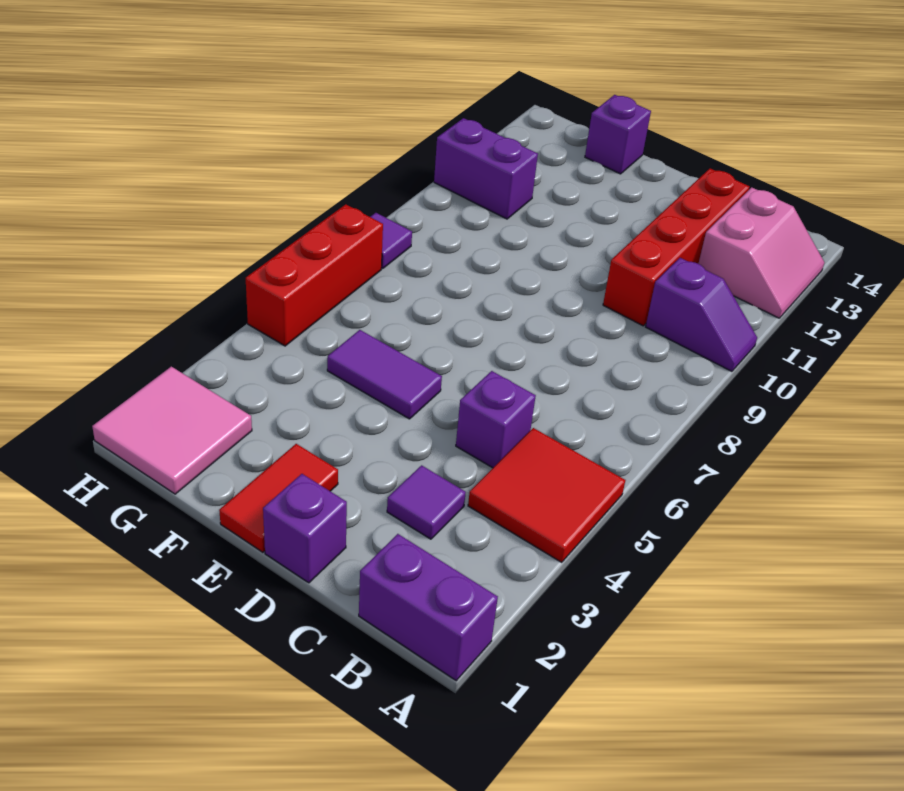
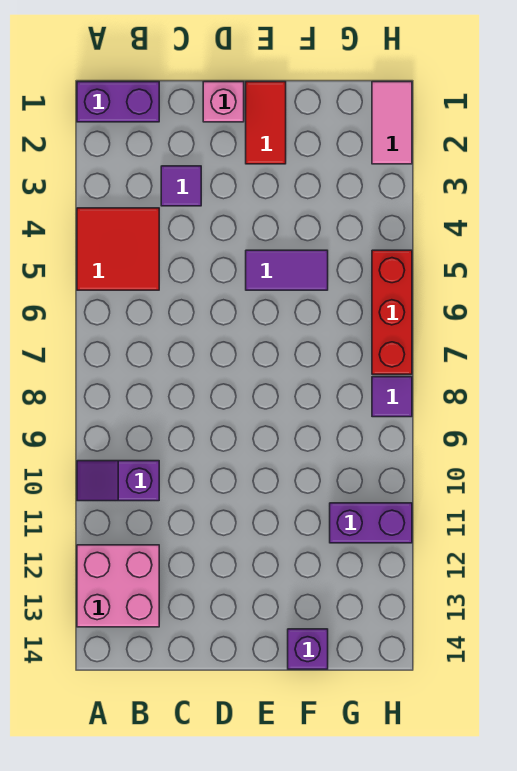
pink slope A12:B13 level 1 top B -> pink brick A12:B13 level 1
purple brick C5 level 1 -> none
red brick C10:C13 level 1 -> none
purple brick D1 level 1 -> pink brick D1 level 1
pink tile G1:H2 level 1 -> pink tile H1:H2 level 1

